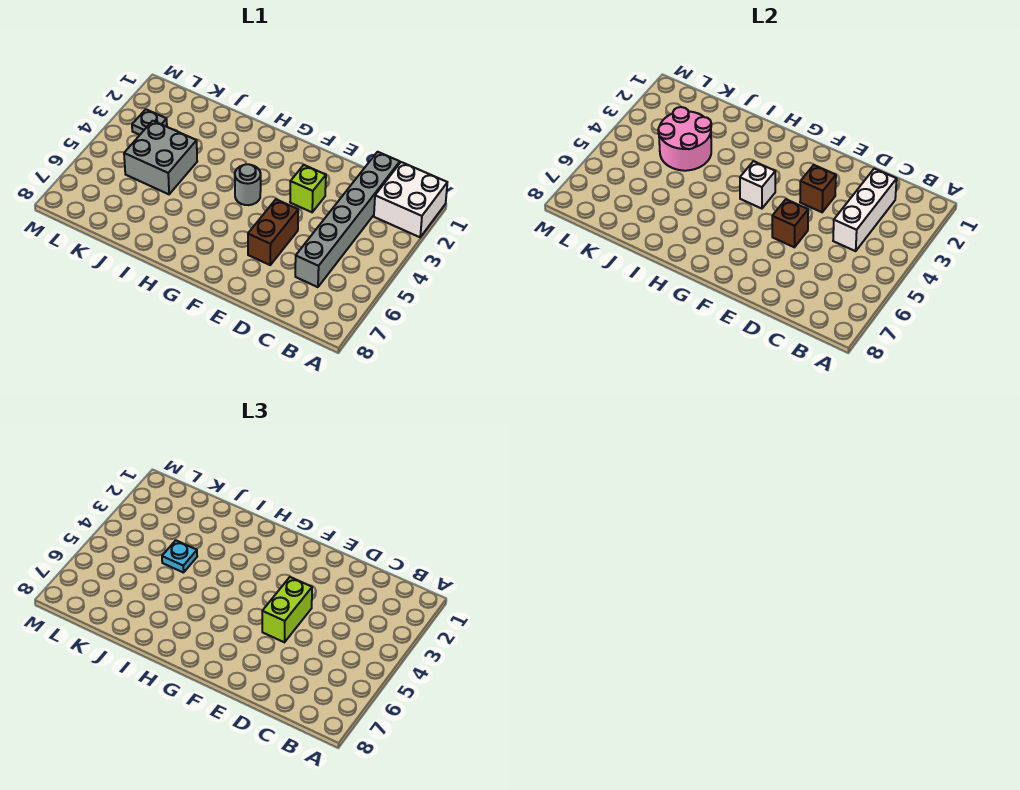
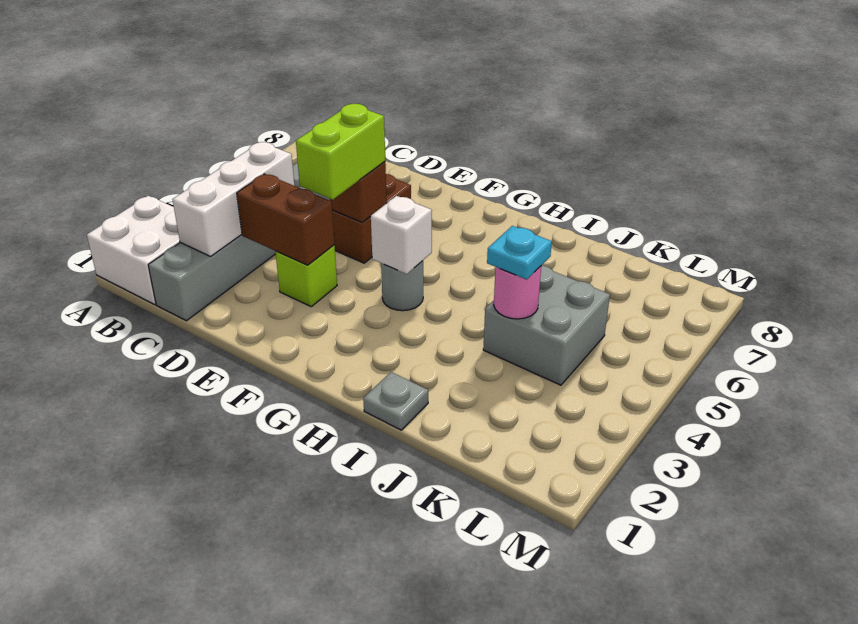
brown brick E3 level 2 -> brown brick D3:E3 level 2
pink round brick J3:K4 level 2 -> pink round brick J4 level 2
grey plate L3 level 1 -> grey plate I1 level 1

